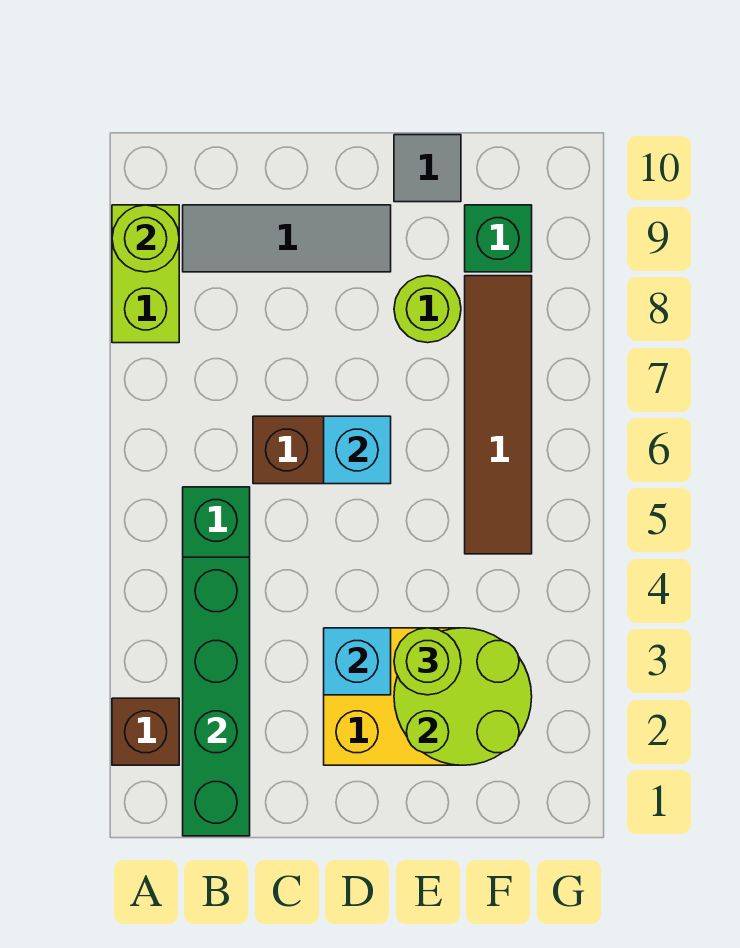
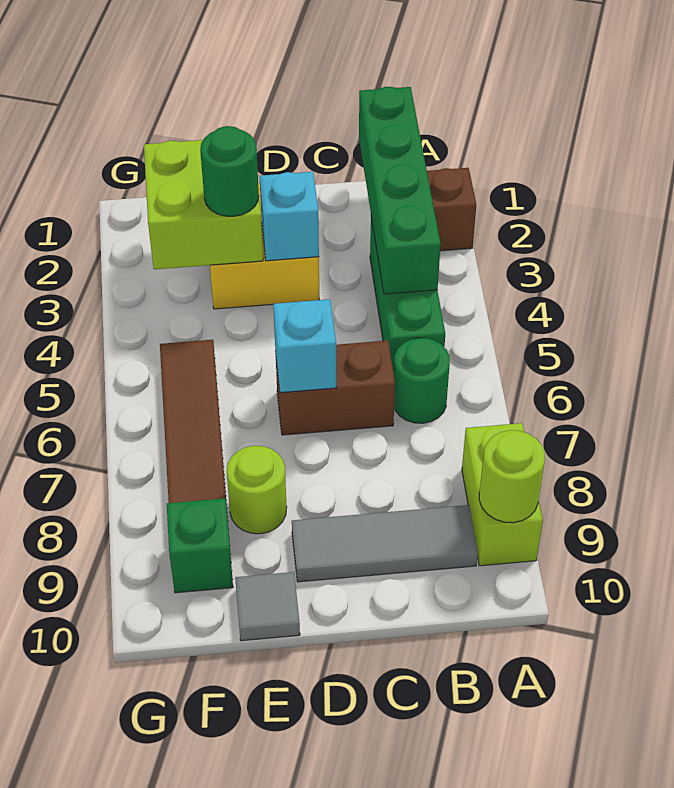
none -> green round brick B6 level 1
lime round brick E2:F3 level 2 -> lime brick E2:F3 level 2
lime round brick E3 level 3 -> green round brick E3 level 3

